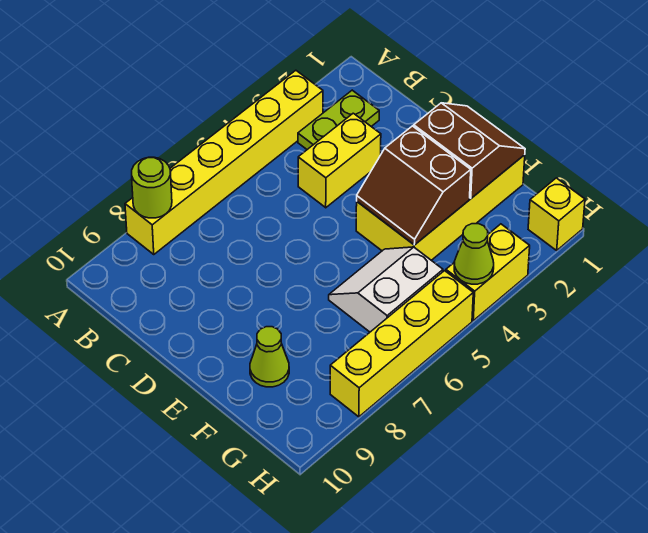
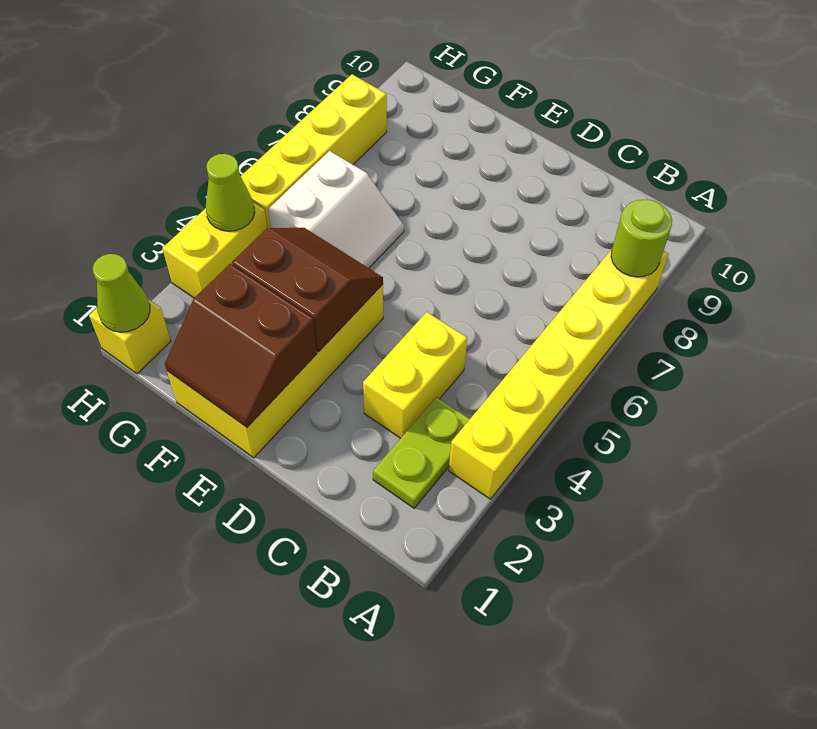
lime cone F9 level 1 -> lime cone H1 level 2

